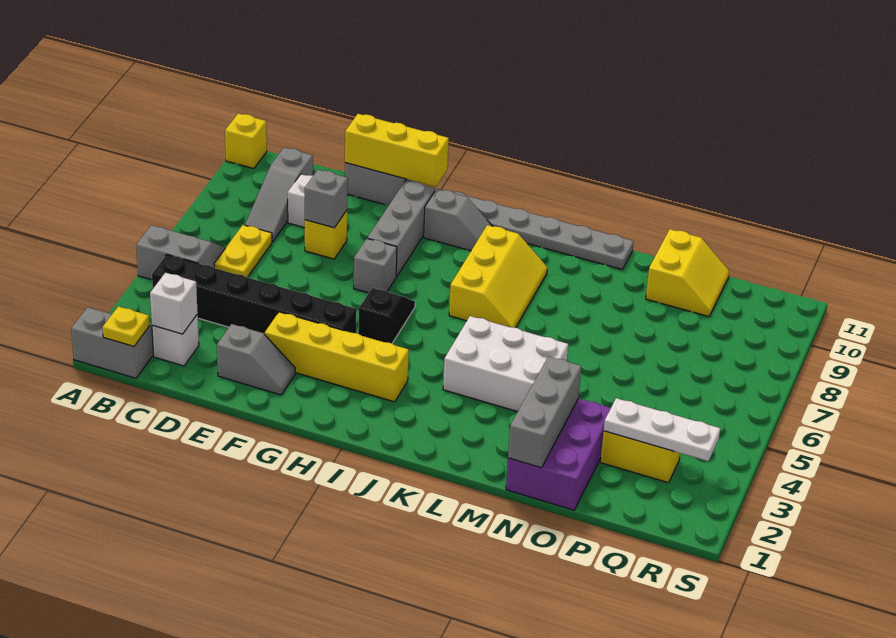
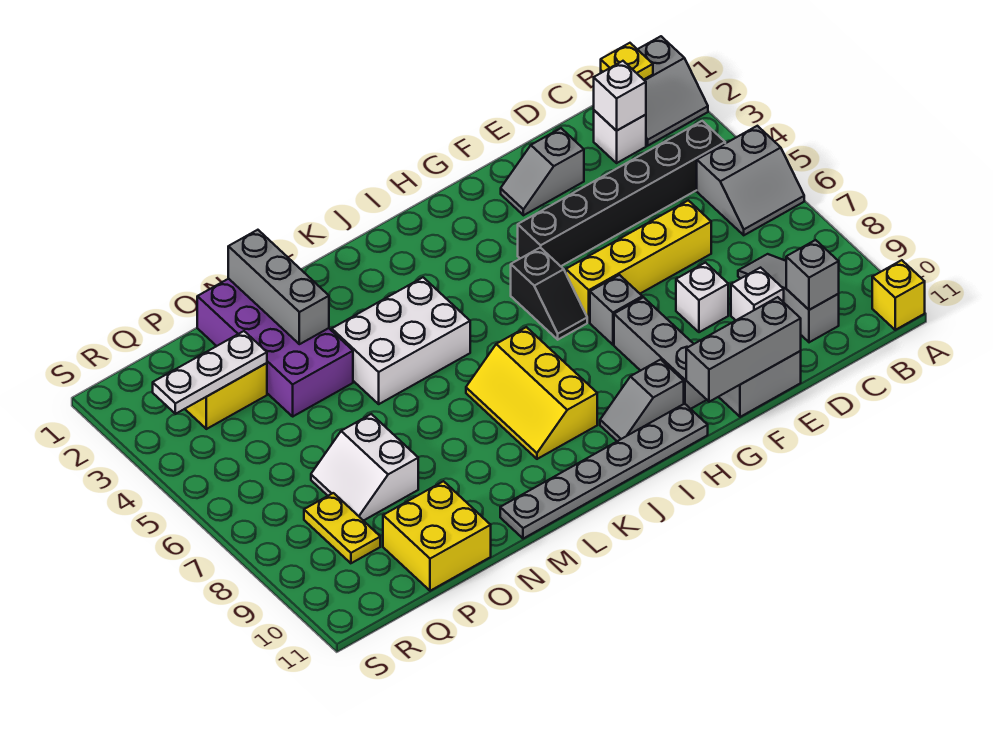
yellow plate C6:C7 level 1 -> yellow plate Q8:Q9 level 1
yellow brick E8 level 1 -> white brick E8 level 1
grey brick E8 level 2 -> grey brick C10 level 2
yellow brick E11:G11 level 2 -> grey brick E11:G11 level 2
yellow brick F3:I3 level 1 -> yellow brick D6:G6 level 1
purple brick N1:O3 level 1 -> purple brick N1:O4 level 1
none -> white slope O7:P8 level 1 top O
yellow slope O10:P11 level 1 top O -> yellow brick O10:P11 level 1

